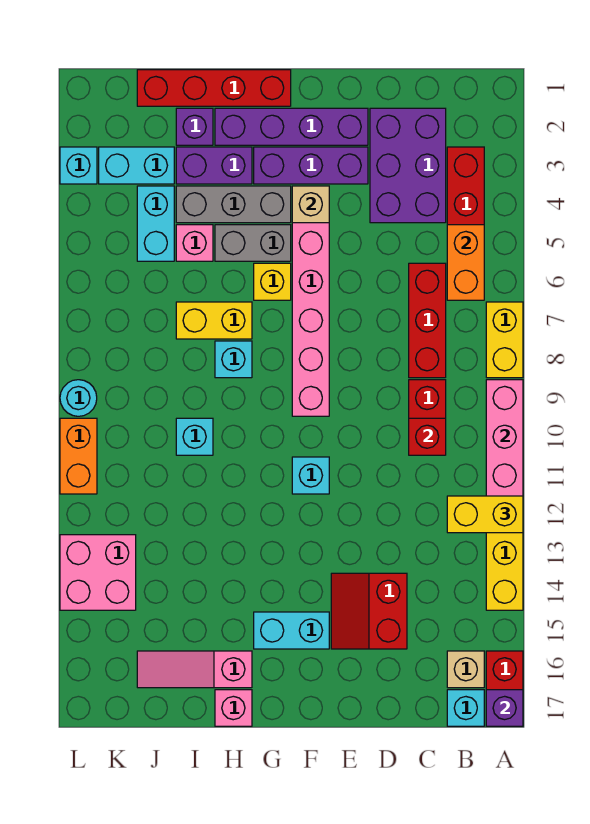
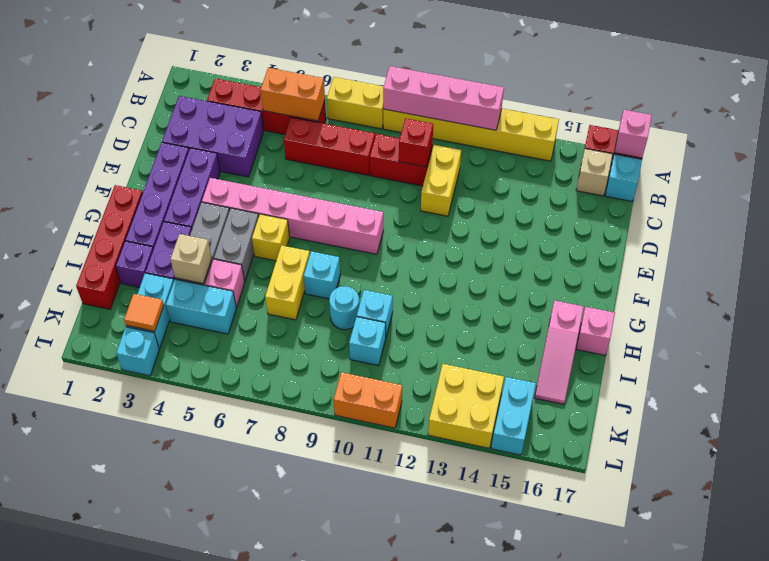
yellow brick A12:B12 level 3 -> yellow brick C11:D11 level 1
purple brick A17 level 2 -> pink brick A17 level 2
red slope D14:E15 level 1 top D -> none
tan brick F4 level 2 -> tan brick I4 level 2
cyan brick F11 level 1 -> cyan brick J10 level 1
cyan brick F15:G15 level 1 -> cyan brick K15:L15 level 1
none -> orange tile K3 level 2
pink brick K13:L14 level 1 -> yellow brick K13:L14 level 1
cyan round brick L9 level 1 -> cyan round brick I9 level 1

